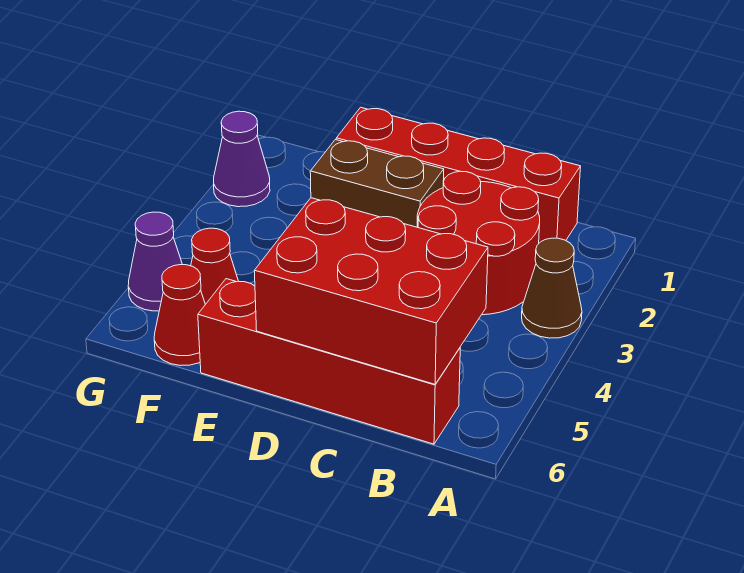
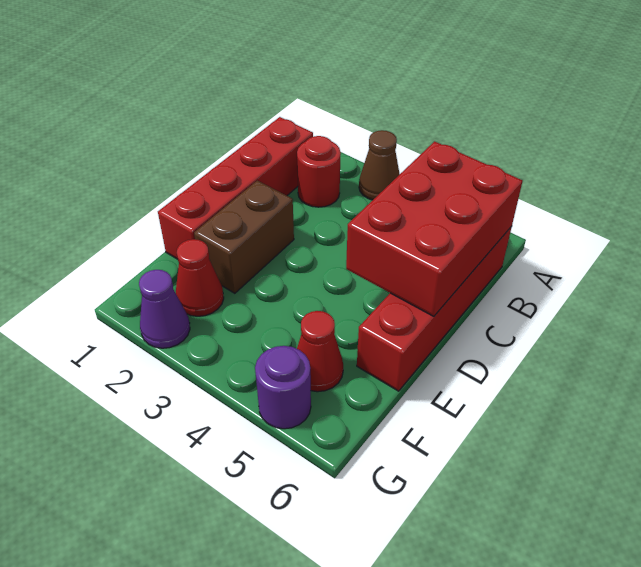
red round brick B2:C3 level 1 -> red round brick B2 level 1
red cone F6 level 1 -> red cone F2 level 1
purple cone G5 level 1 -> purple round brick G5 level 1

